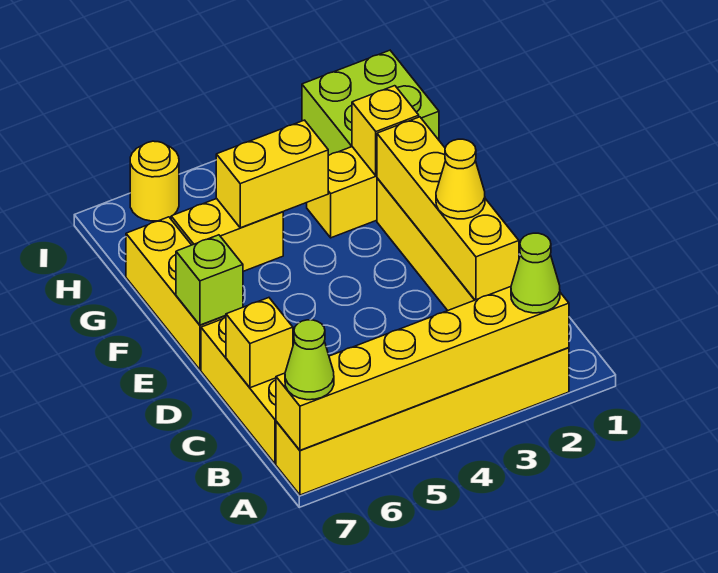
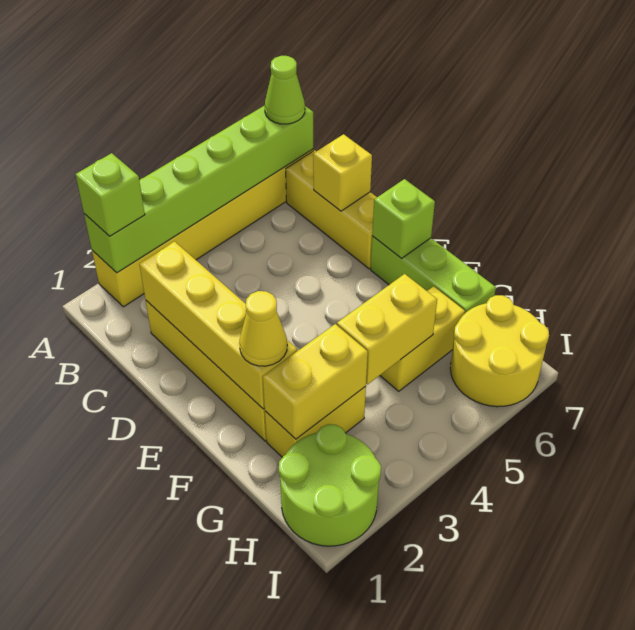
yellow brick A2:A7 level 2 -> lime brick A2:A7 level 2
lime cone A2 level 3 -> lime brick A2 level 3
yellow cone D2 level 3 -> yellow cone F2 level 3
yellow brick E7:G7 level 1 -> lime brick E7:G7 level 1
yellow brick G2 level 2 -> yellow brick G2:G3 level 2
lime brick H1:I2 level 1 -> lime round brick H1:I2 level 1
yellow round brick I6 level 1 -> yellow round brick H6:I7 level 1

